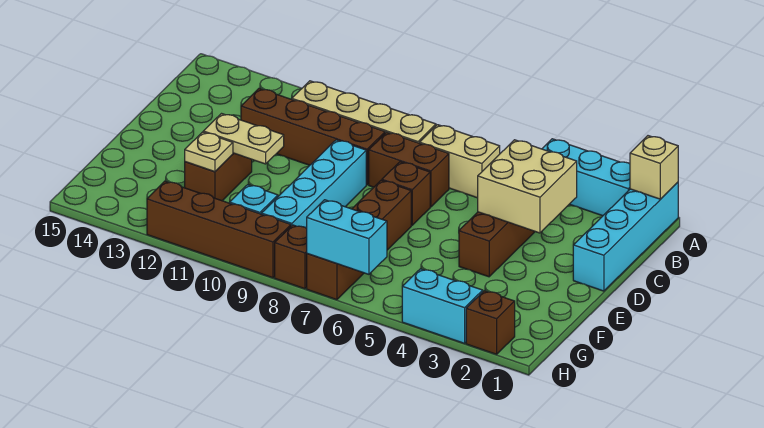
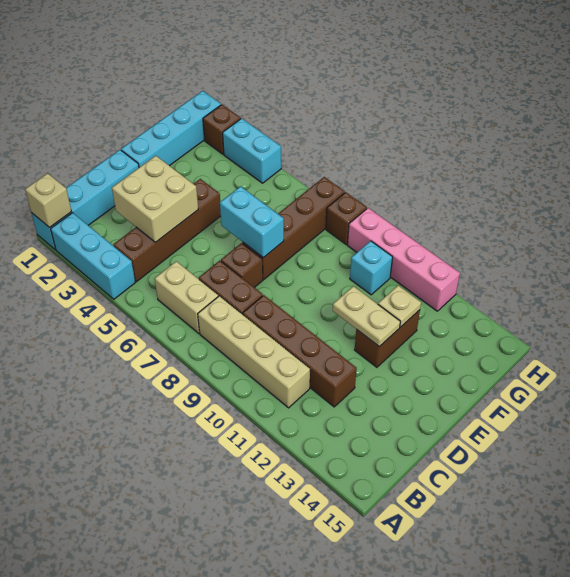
cyan brick D9:G9 level 1 -> cyan brick E1:H1 level 1
cyan brick H6:H7 level 2 -> cyan brick E6:E7 level 2
brown brick H9:H12 level 1 -> pink brick H9:H12 level 1

